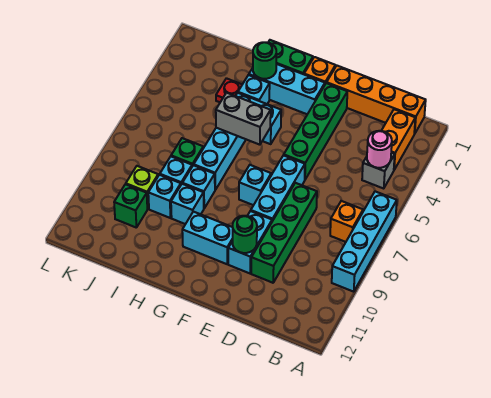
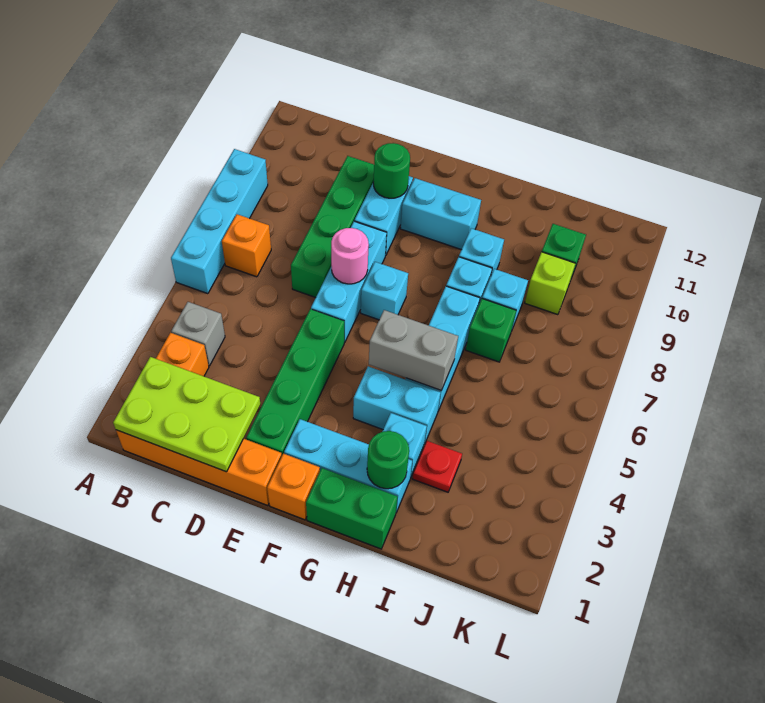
none -> lime plate B1:D2 level 2
pink round brick B4 level 2 -> pink round brick E7 level 2
cyan brick I9 level 1 -> none

